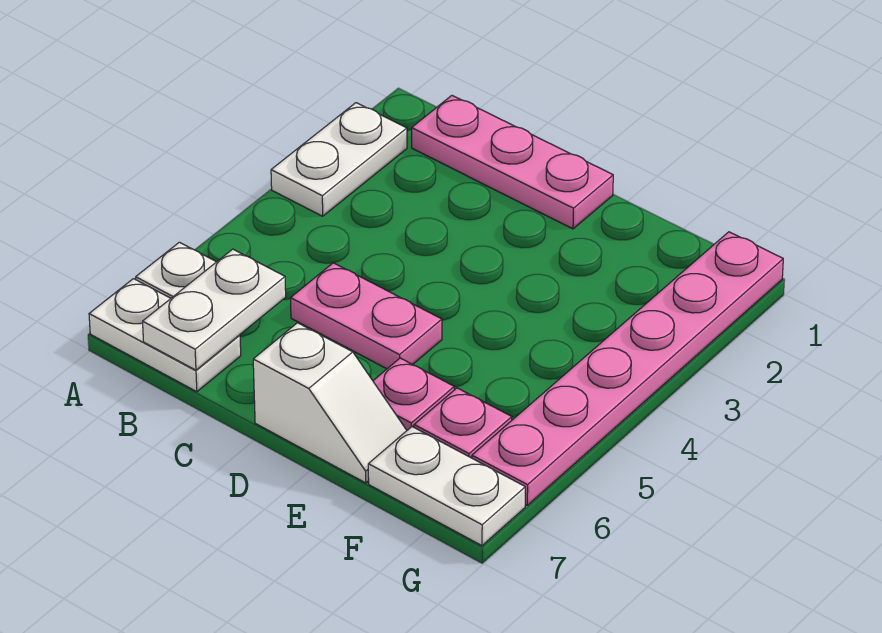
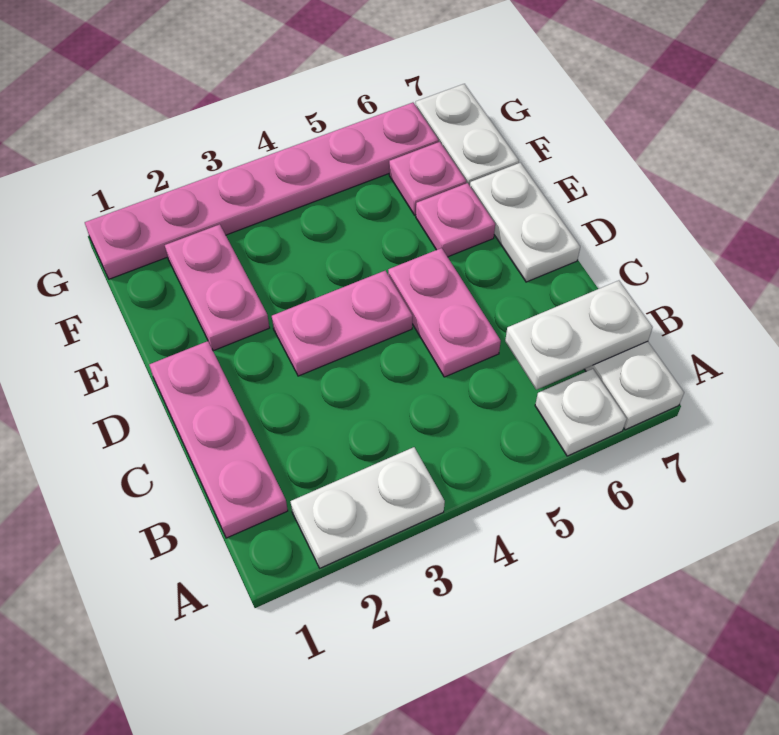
none -> pink plate D3:D4 level 1
white slope D7:E7 level 1 top D -> white plate D7:E7 level 1
none -> pink plate E2:F2 level 1

